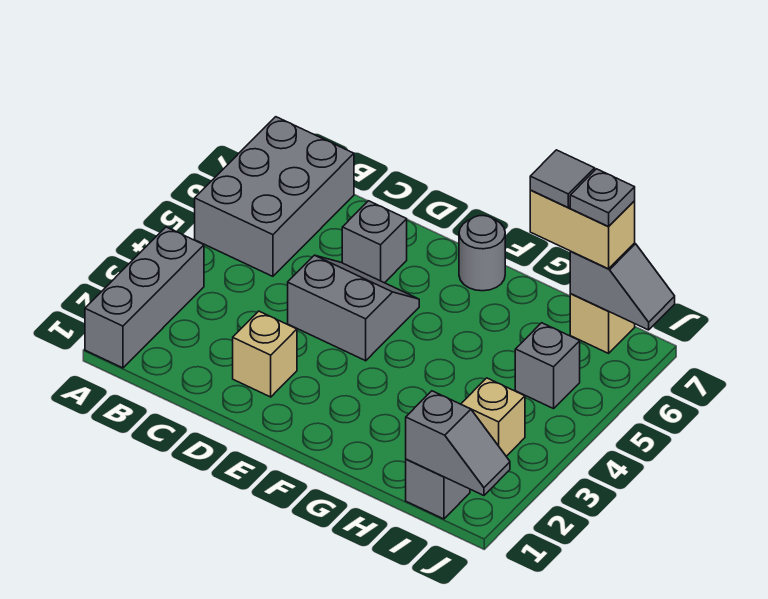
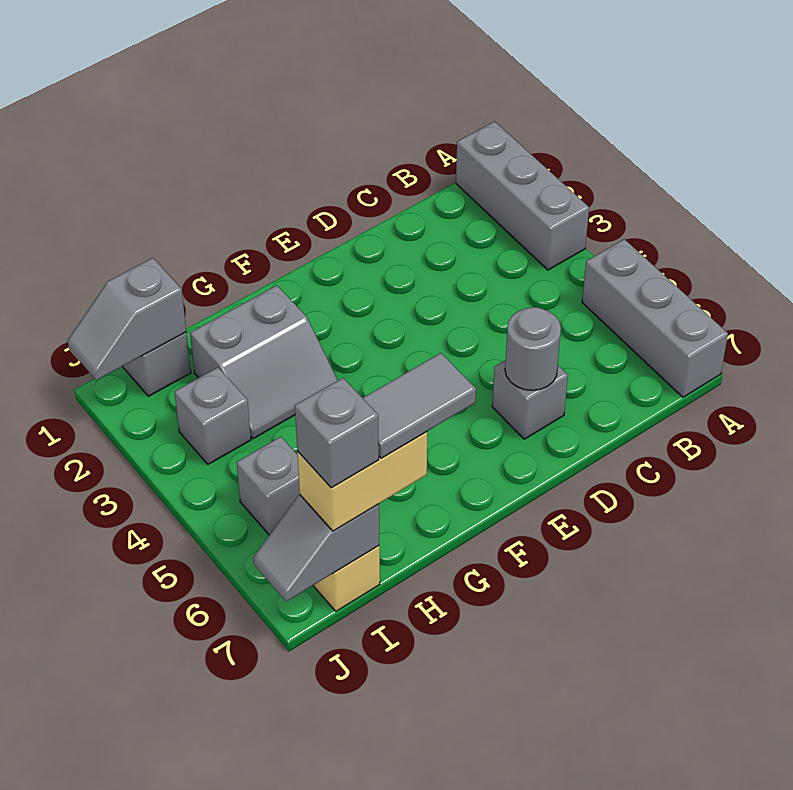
grey brick A5:B7 level 1 -> grey brick A5:A7 level 1
tan brick D2 level 1 -> none
grey slope D4:E5 level 1 top 4 -> grey slope G2:H3 level 1 top 2
grey round brick F7 level 1 -> grey round brick D6 level 2
grey tile H7 level 4 -> grey tile G7:H7 level 4
tan brick I3 level 1 -> grey brick I3 level 1
grey plate I7 level 4 -> grey brick I7 level 4

